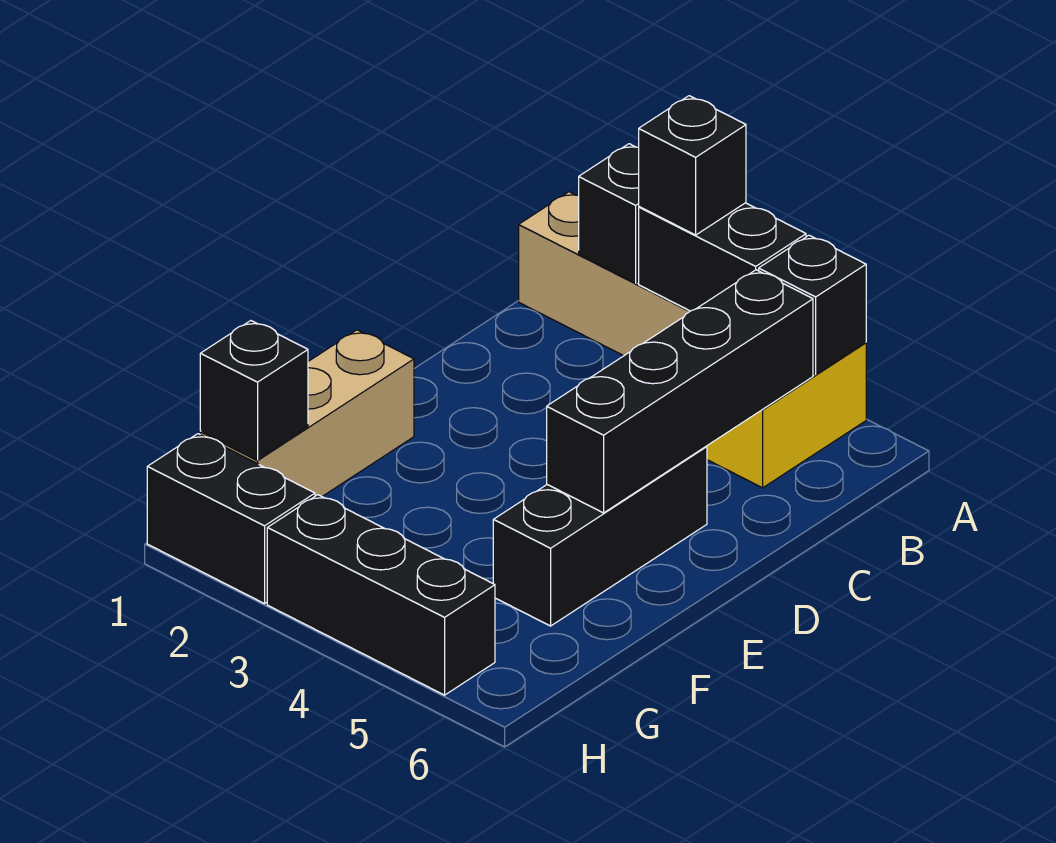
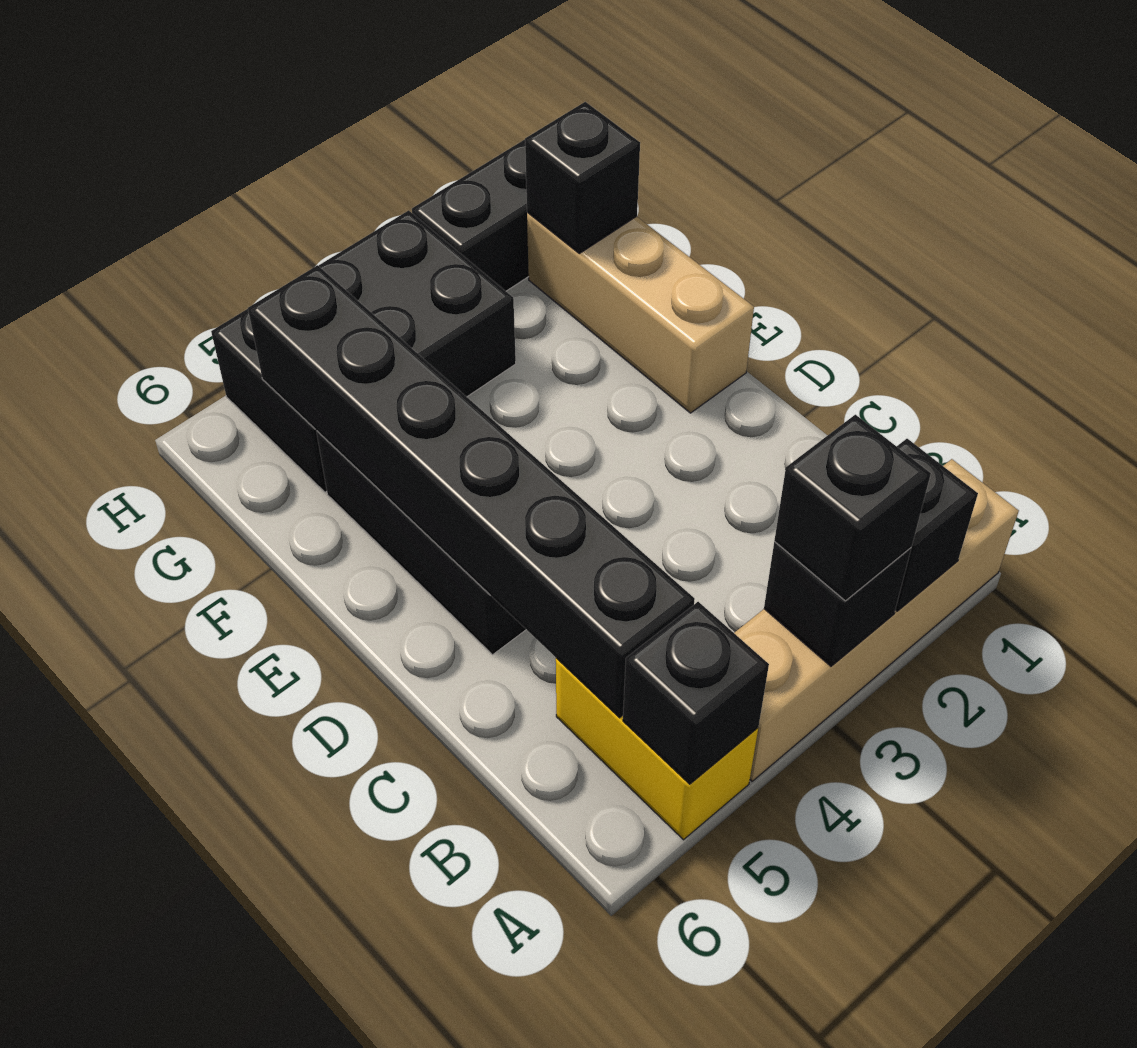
black brick A3:A4 level 2 -> black brick A3 level 2
black brick B5:E5 level 2 -> black brick B5:G5 level 2
black brick H3:H5 level 1 -> black brick G3:H5 level 1

